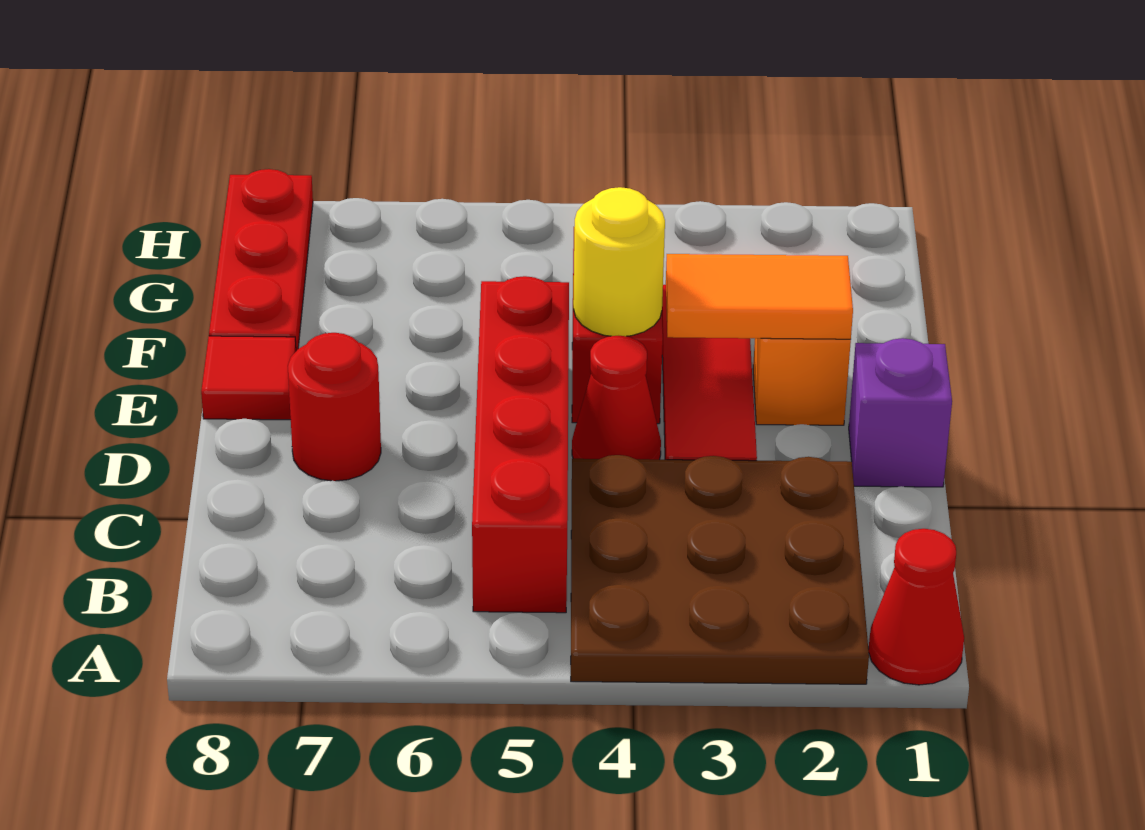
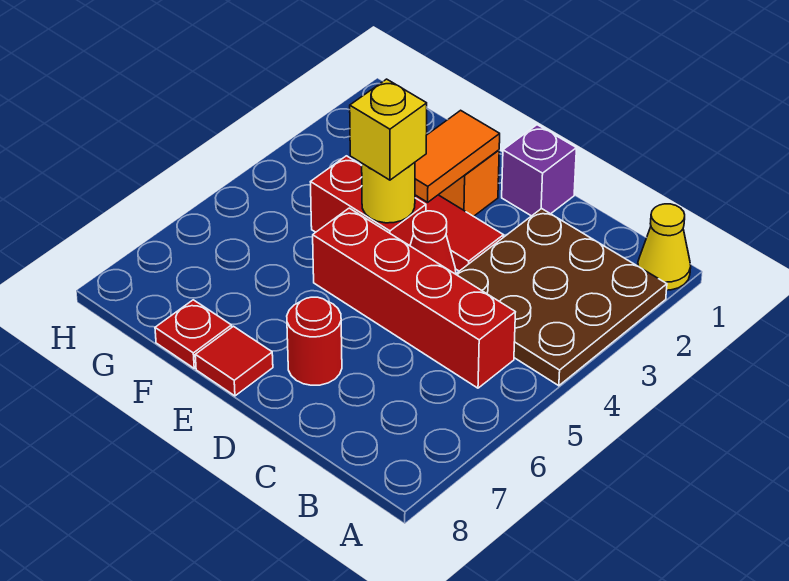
red cone A1 level 1 -> yellow cone A1 level 1
none -> yellow brick E4 level 3
red plate F8:H8 level 1 -> red plate F8 level 1

